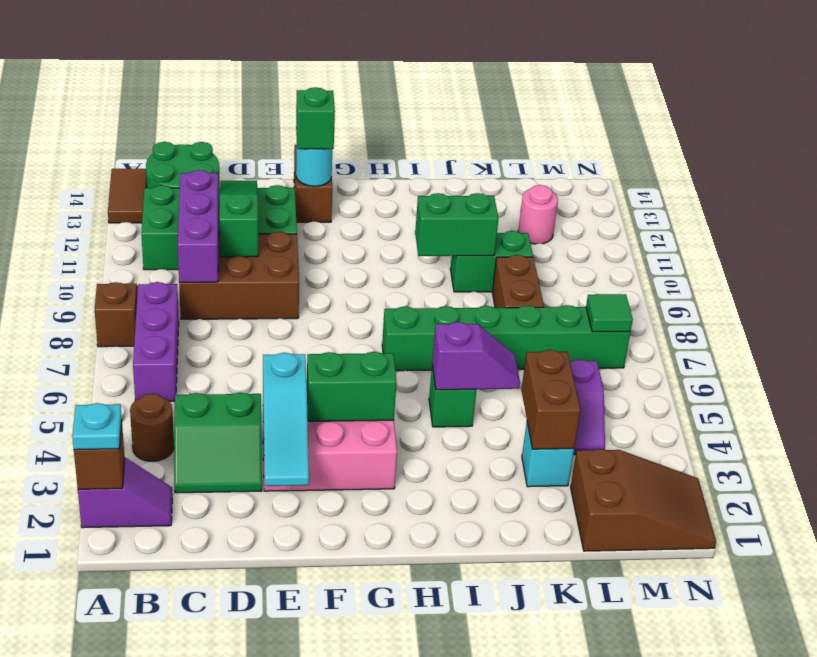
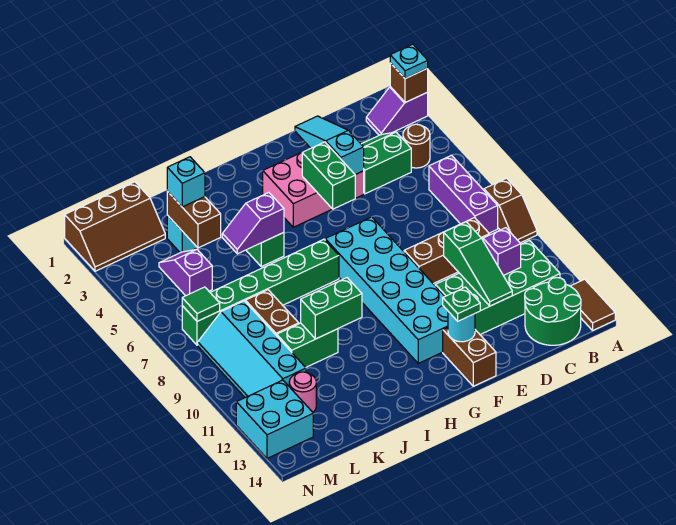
brown brick C9:E10 level 1 -> brown brick C9:E9 level 1
purple brick C9:C11 level 2 -> purple brick C11 level 2
green brick F4:G4 level 2 -> green brick F4:F5 level 2
none -> cyan brick F7:G12 level 1
green brick F13 level 3 -> green plate F13 level 3
none -> cyan brick K3 level 3
brown slope L1:N2 level 1 top L -> brown slope L1:N2 level 1 top 1
none -> cyan slope L8:M11 level 1 top L
none -> cyan brick M12:N13 level 1

